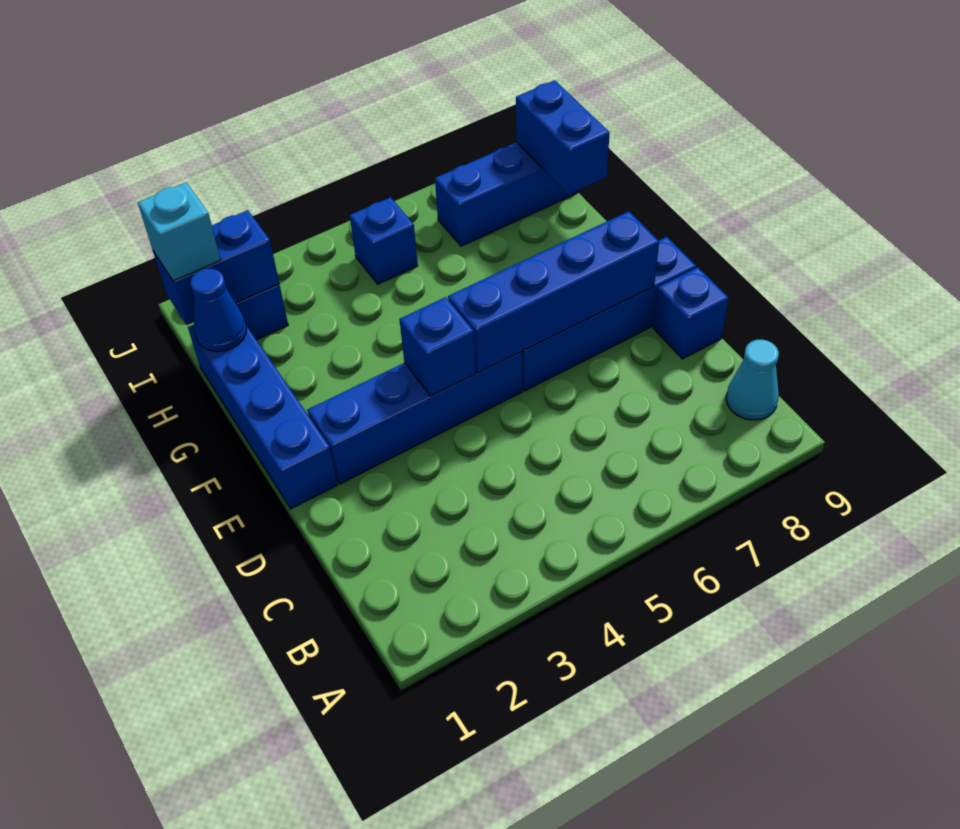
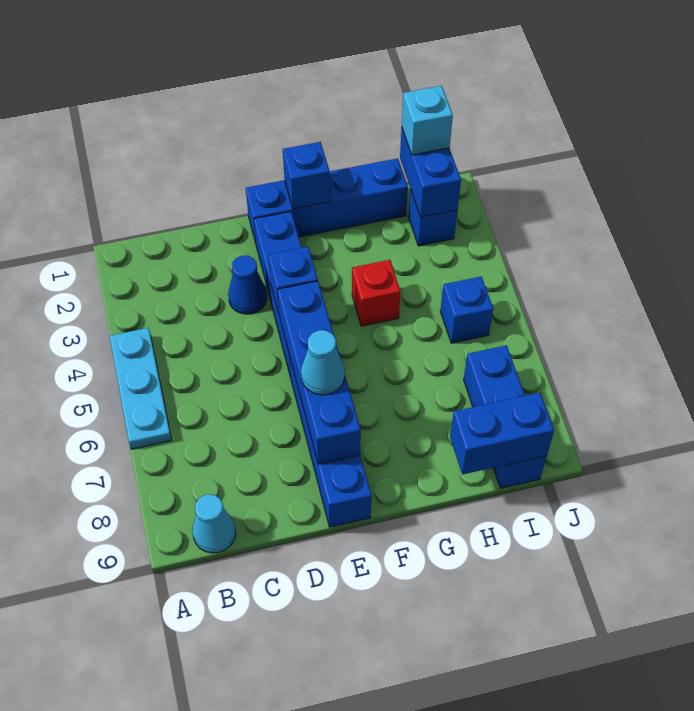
none -> cyan plate A4:A6 level 1
blue brick D9 level 1 -> blue brick F1 level 2
none -> cyan cone E7 level 3
none -> red brick G4 level 1
blue cone H1 level 2 -> blue cone D3 level 1

